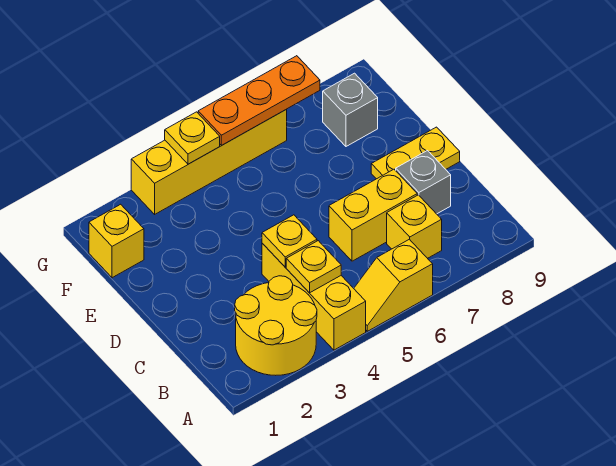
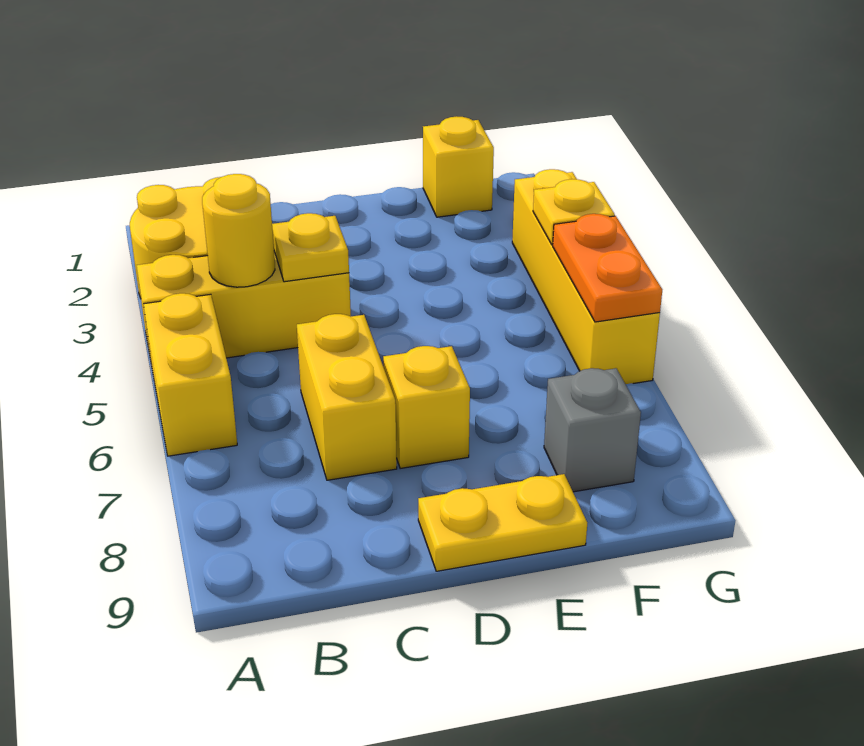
yellow slope A5:A6 level 1 top 6 -> yellow brick A5:A6 level 1
yellow plate B4 level 2 -> yellow round brick B4 level 2
yellow brick B7 level 1 -> yellow brick D7 level 1
grey brick C8 level 1 -> none
yellow plate D8:D9 level 1 -> yellow plate D9:E9 level 1
orange plate G5:G7 level 2 -> orange plate G5:G6 level 2

